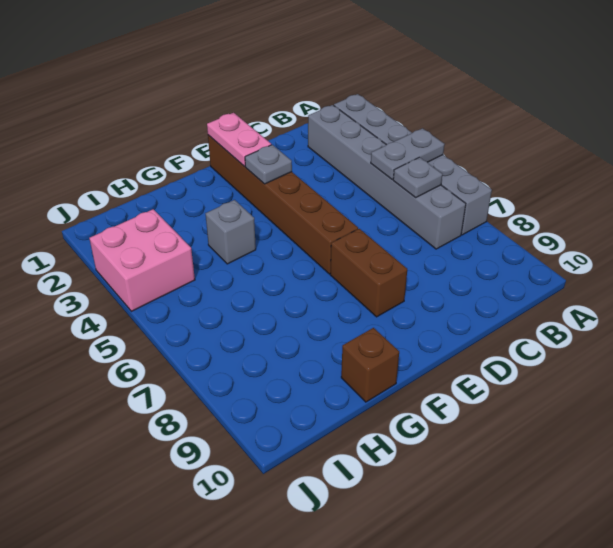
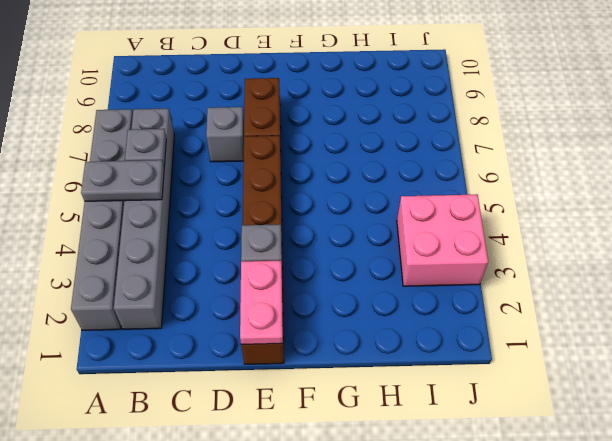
grey brick G4 level 1 -> grey brick D7 level 1
brown brick G10 level 1 -> none

